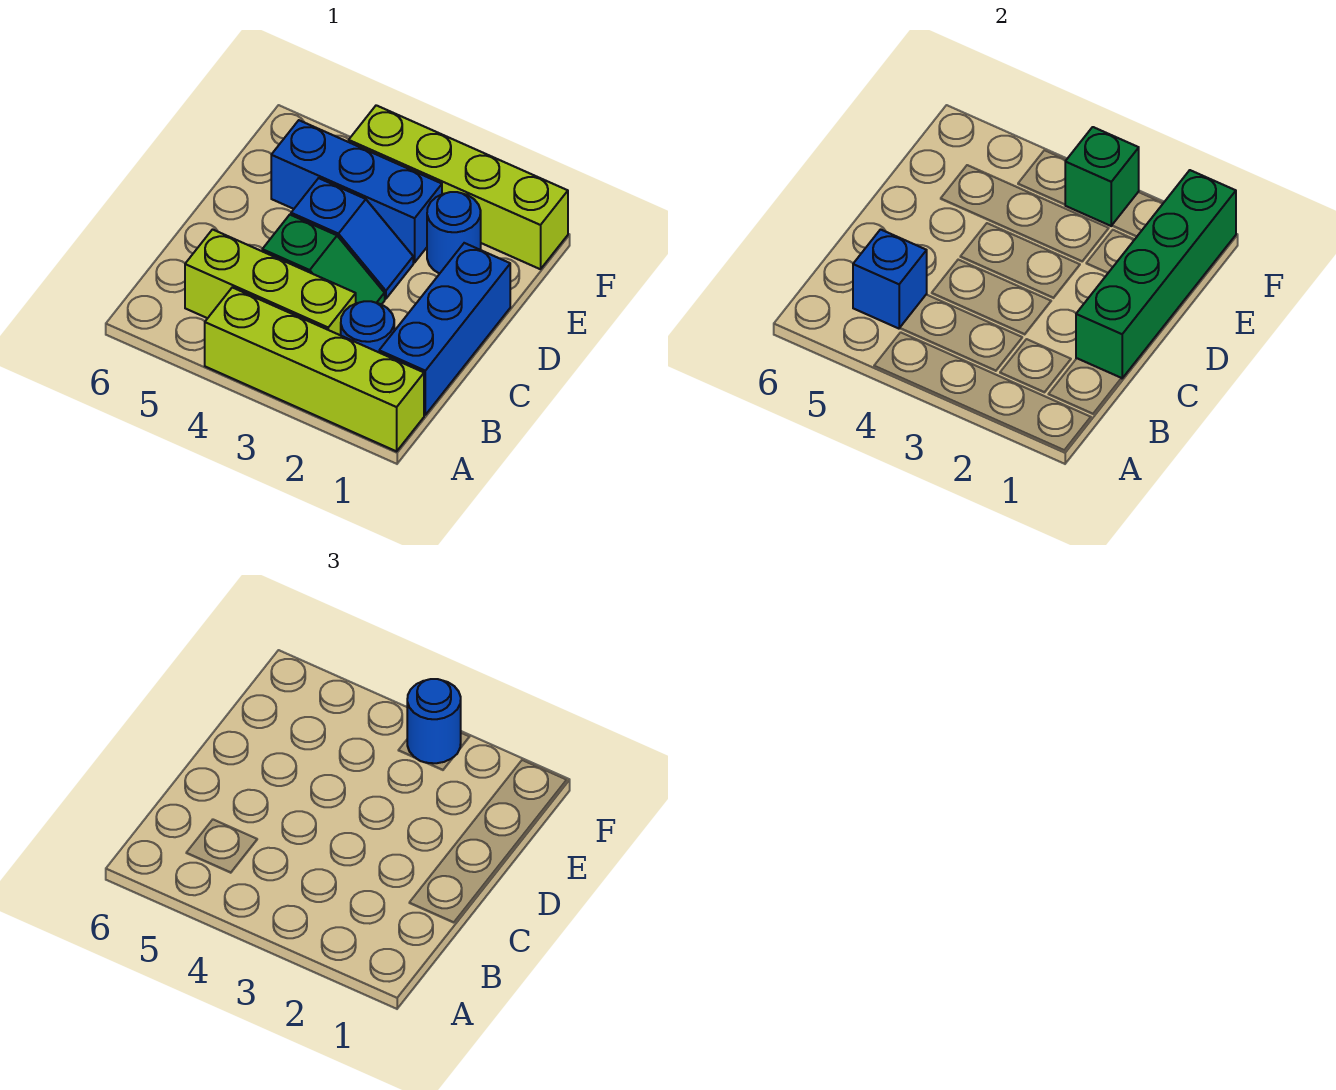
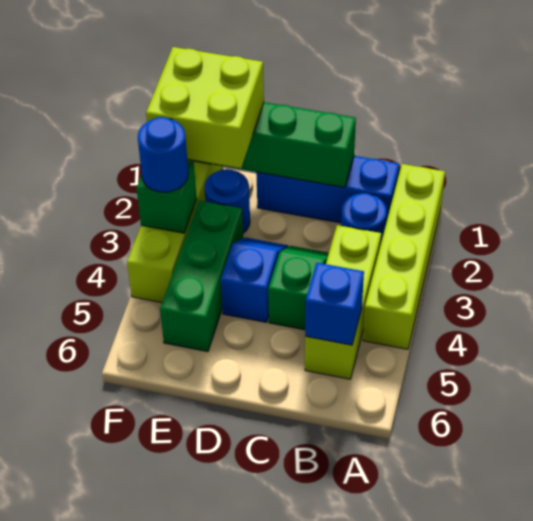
none -> lime brick E1:F2 level 3
blue brick E3:E5 level 1 -> green brick E3:E5 level 1

